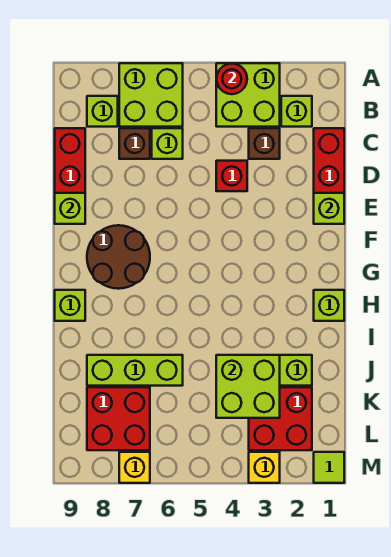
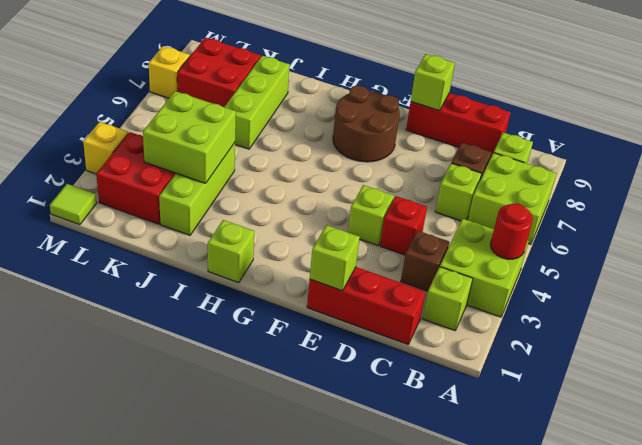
lime brick H9 level 1 -> lime brick E4 level 1

